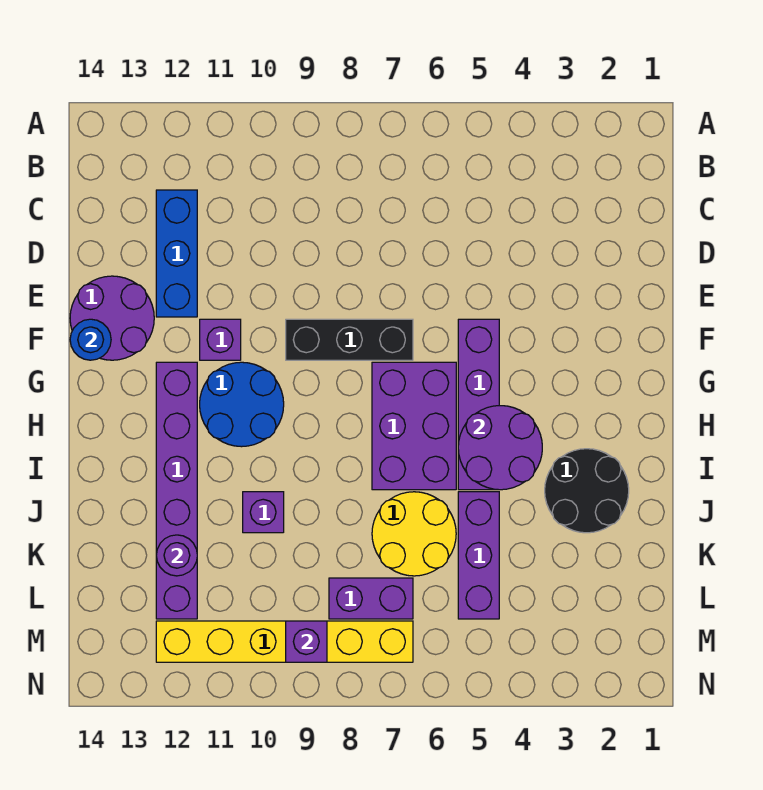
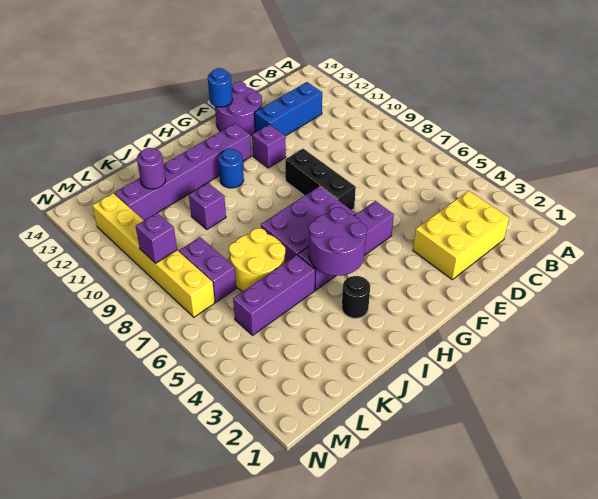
none -> yellow brick C2:E3 level 1
blue round brick G10:H11 level 1 -> blue round brick H11 level 1
black round brick I2:J3 level 1 -> black round brick I3 level 1

